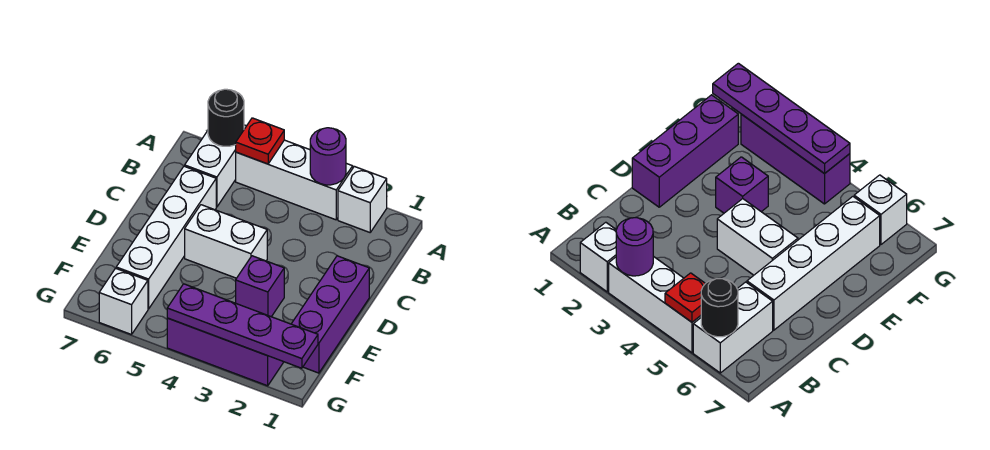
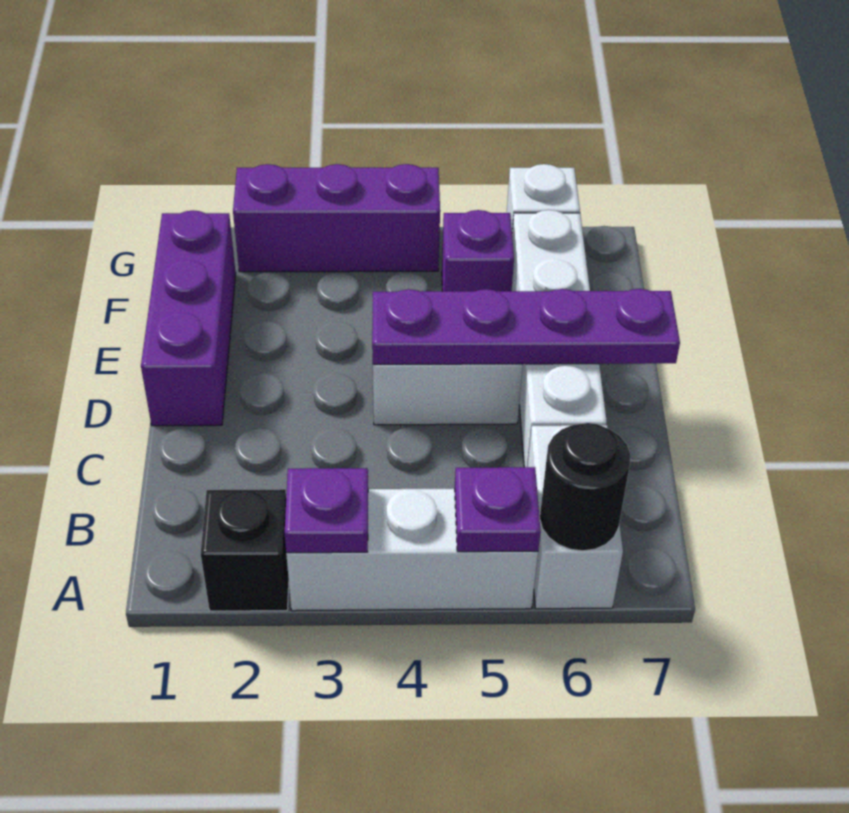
white brick A2 level 1 -> black brick A2 level 1
purple round brick A3 level 2 -> purple plate A3 level 2
red plate A5 level 2 -> purple plate A5 level 2
purple brick E3 level 1 -> purple brick F5 level 1
purple plate G1:G4 level 2 -> purple plate D4:D7 level 2

